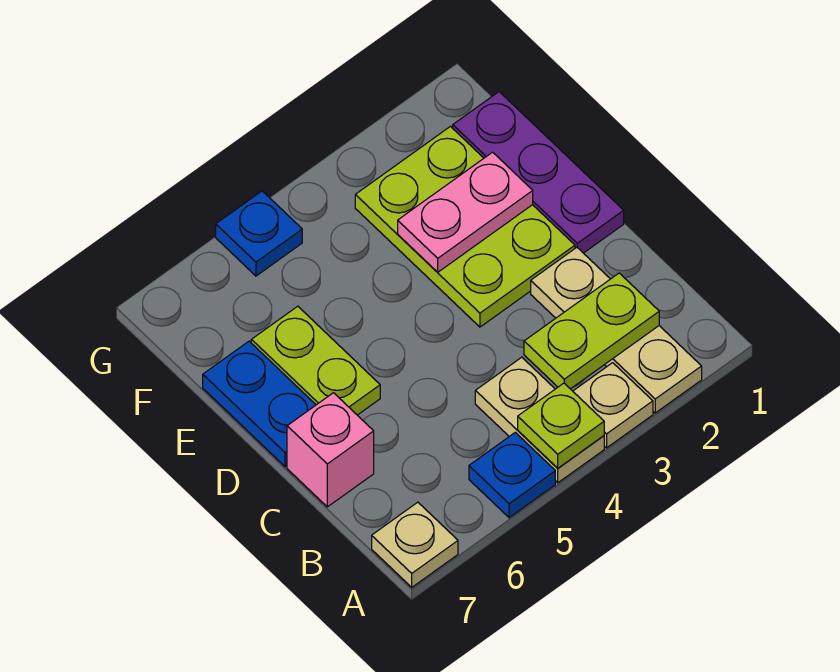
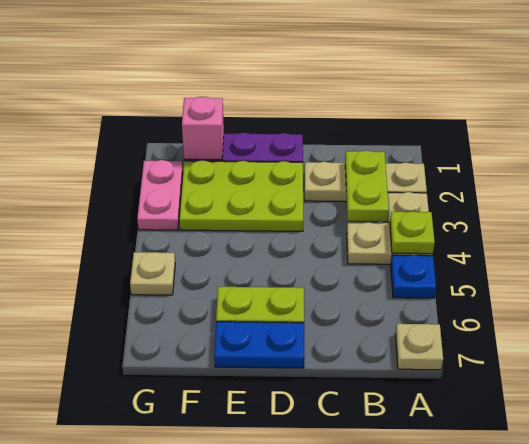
pink brick C7 level 1 -> pink brick F1 level 2
pink plate E2:E3 level 2 -> pink plate G2:G3 level 1
blue plate G5 level 1 -> tan plate G5 level 1

